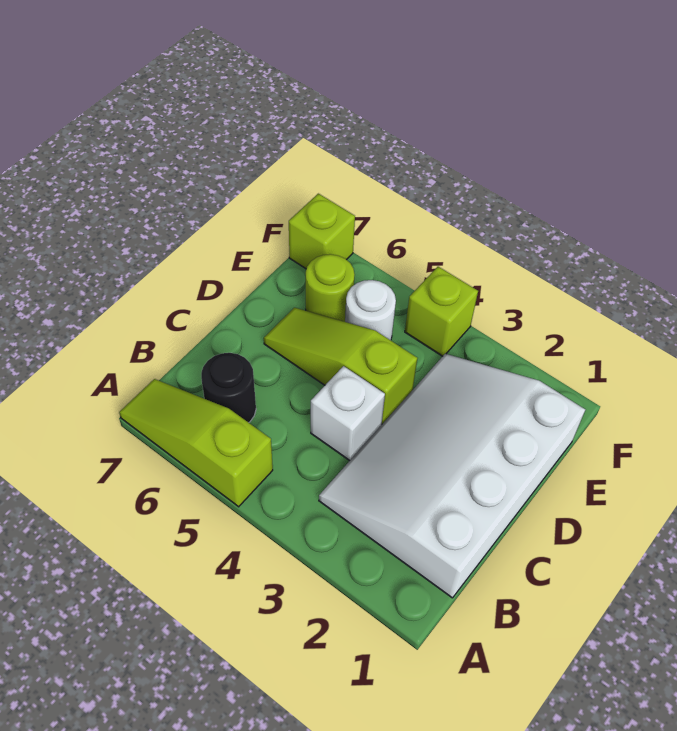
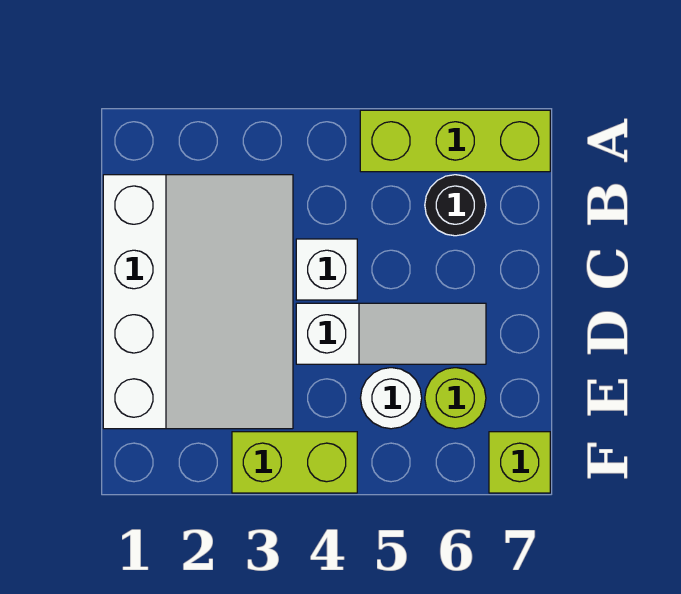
lime slope A5:A7 level 1 top 5 -> lime brick A5:A7 level 1
lime slope D4:D6 level 1 top 4 -> white slope D4:D6 level 1 top 4
lime brick F4 level 1 -> lime brick F3:F4 level 1

